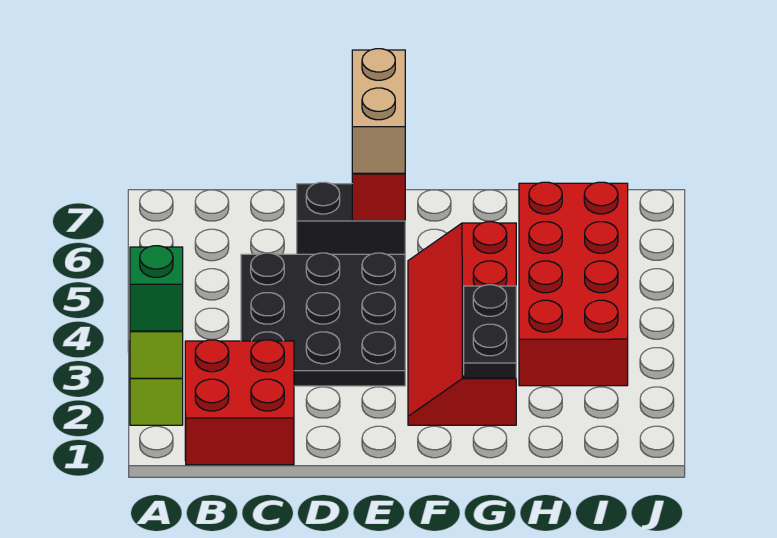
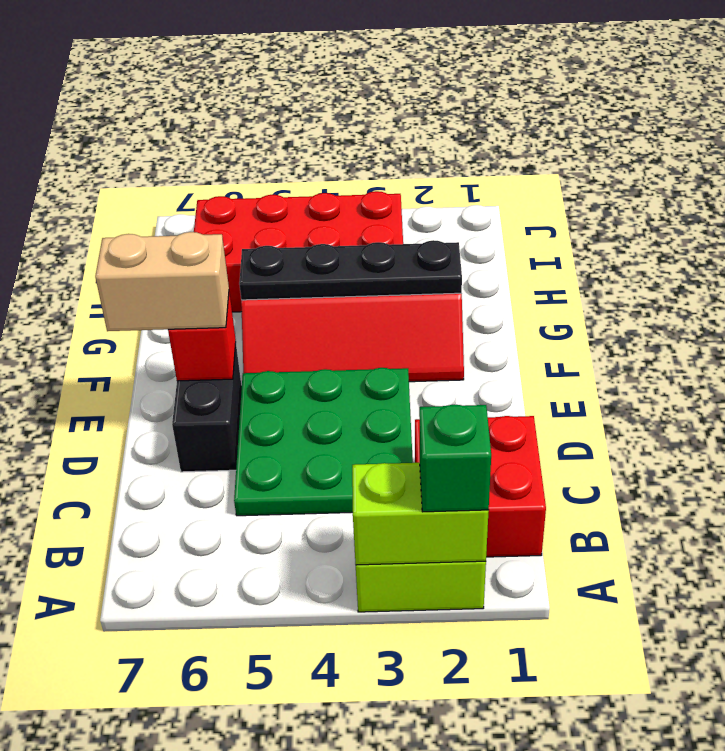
black plate C3:E5 level 1 -> green plate C3:E5 level 1
black plate G2:G3 level 2 -> black plate G2:G5 level 2

